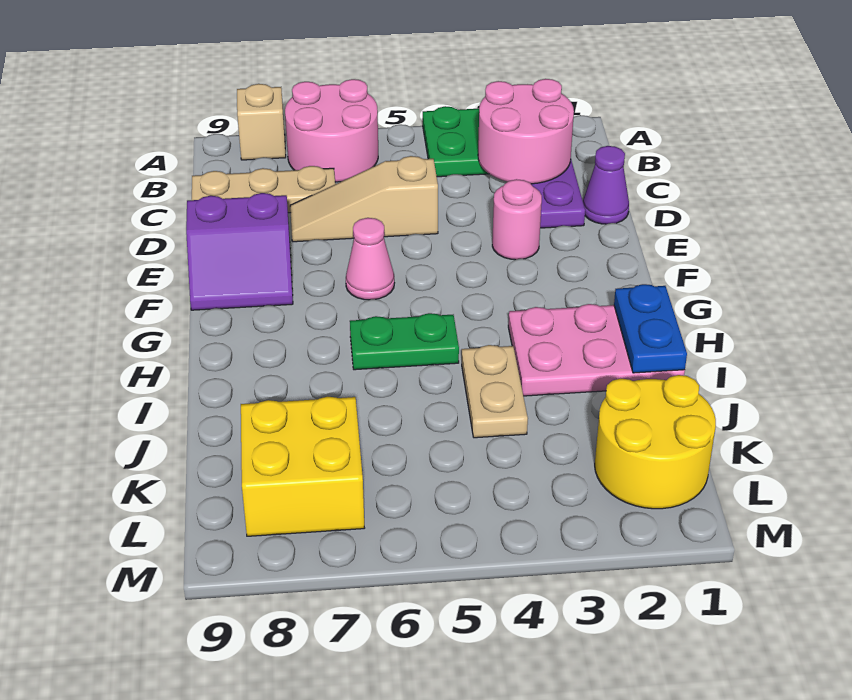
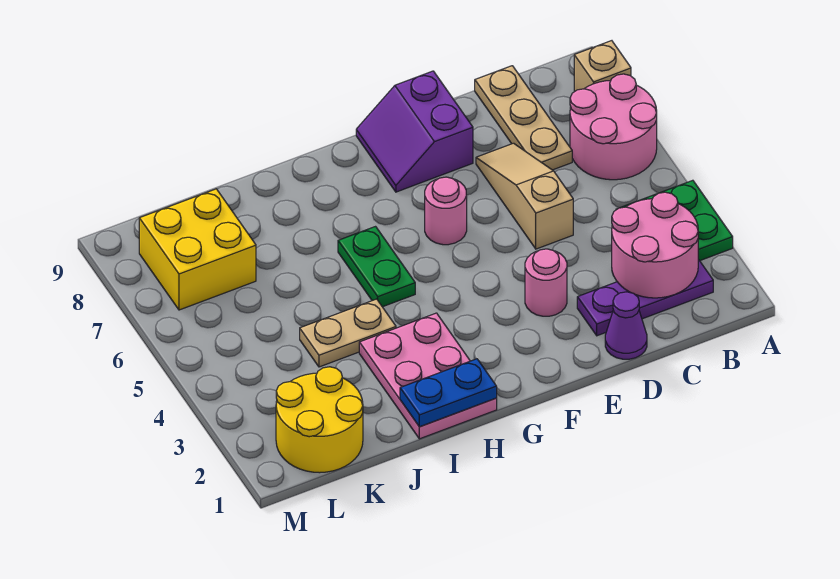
pink cone F6 level 1 -> pink round brick F6 level 1

